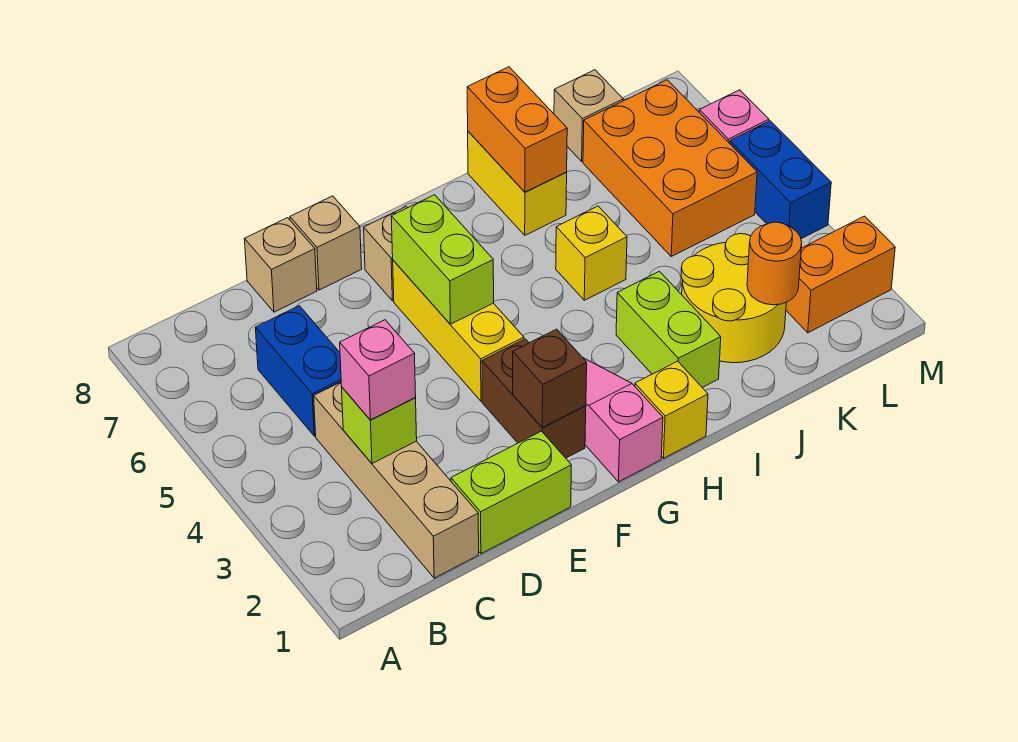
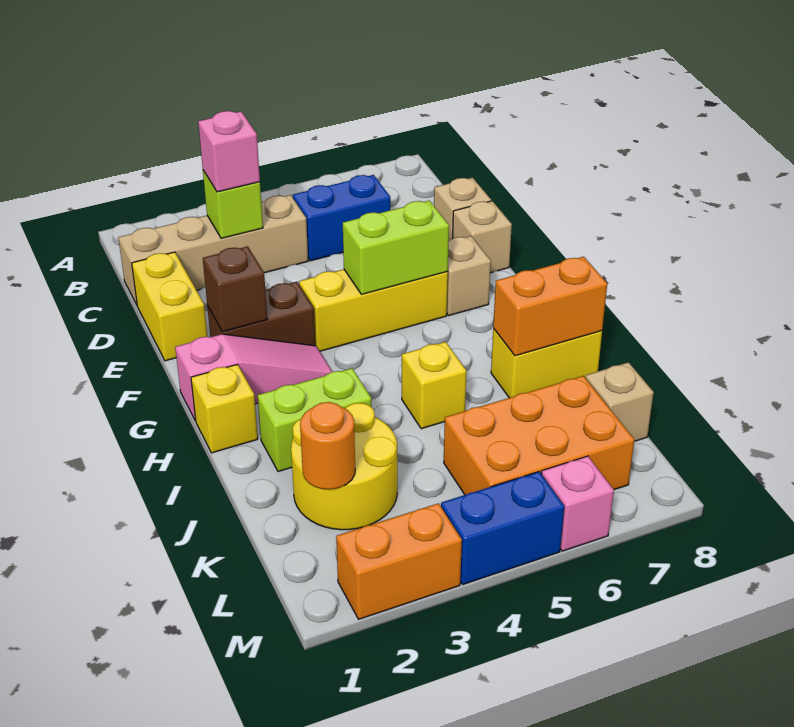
lime brick D1:E1 level 1 -> yellow brick D1:E1 level 1
orange brick L2:M2 level 1 -> orange brick M2:M3 level 1

